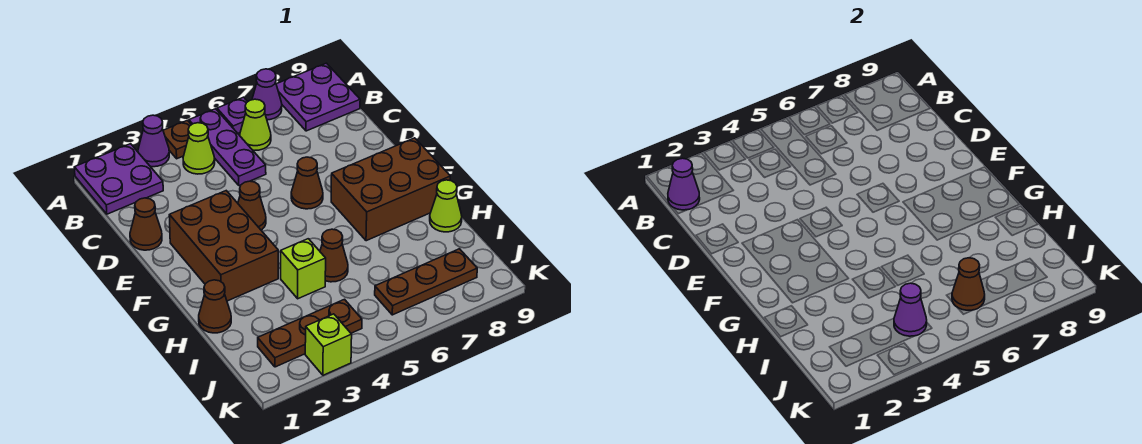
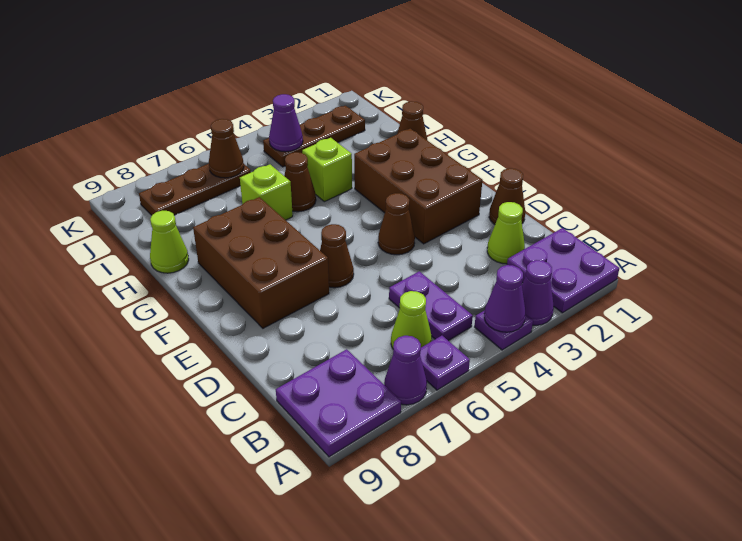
brown plate A4 level 1 -> purple plate A4 level 1
purple plate A5:C5 level 1 -> purple plate B5:C5 level 1
purple cone B1 level 2 -> purple cone A4 level 2
lime cone B4 level 1 -> lime cone C2 level 1
brown brick F7:G9 level 1 -> brown brick E7:G8 level 1
lime brick K3 level 1 -> lime brick H6 level 1

